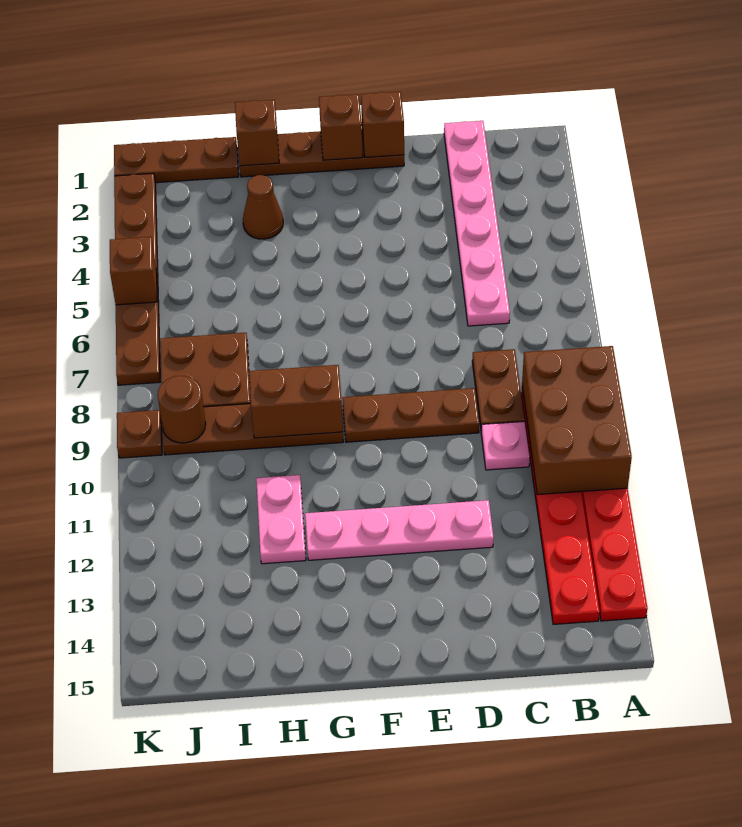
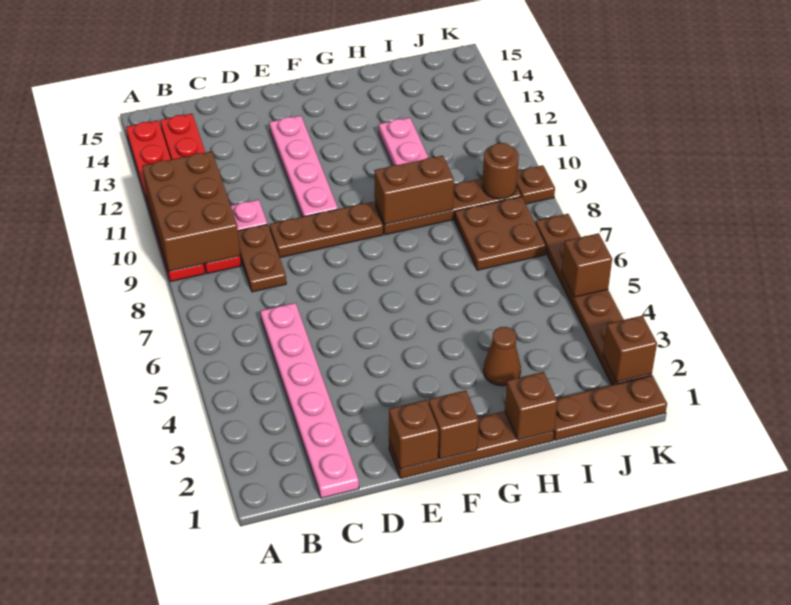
pink plate D12:G12 level 1 -> pink plate E10:E13 level 1
none -> brown brick K2 level 2

